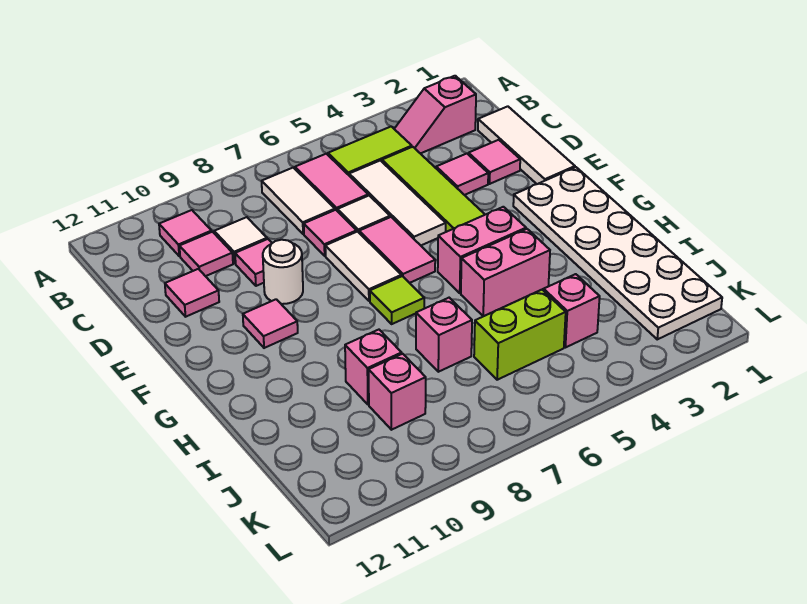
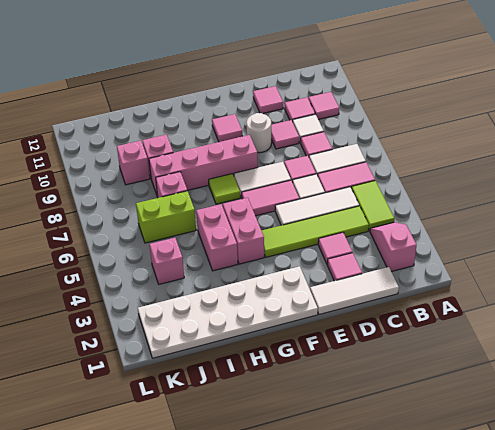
none -> pink tile C8 level 1
none -> pink brick F8:I8 level 1
lime brick J5:J6 level 1 -> lime brick I6:J6 level 1

